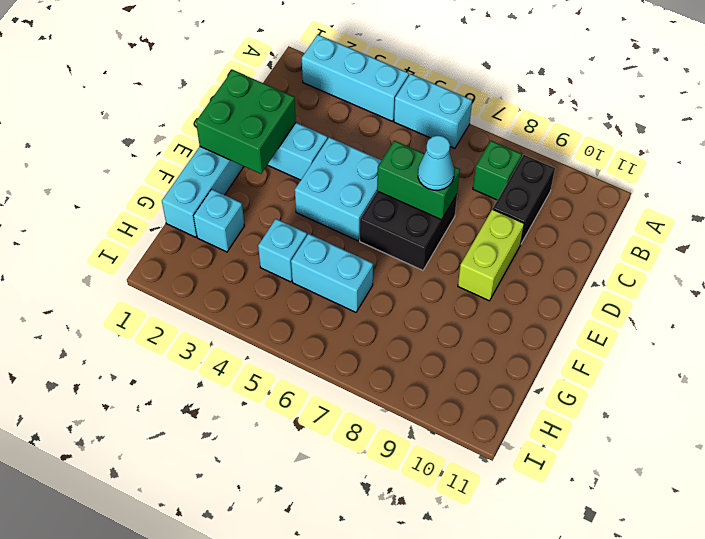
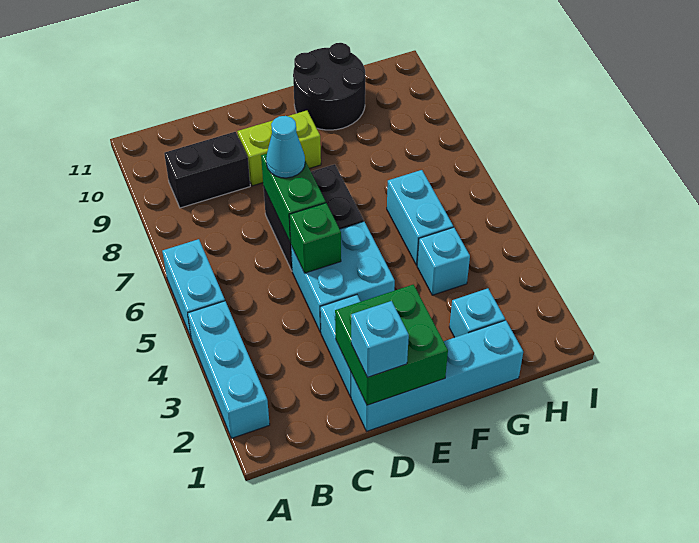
green brick B8 level 1 -> green brick D5 level 2
none -> cyan brick D1 level 3
none -> black round brick F10:G11 level 1

